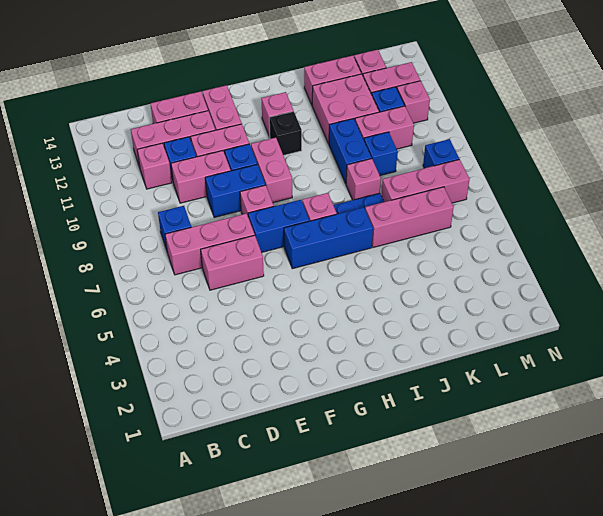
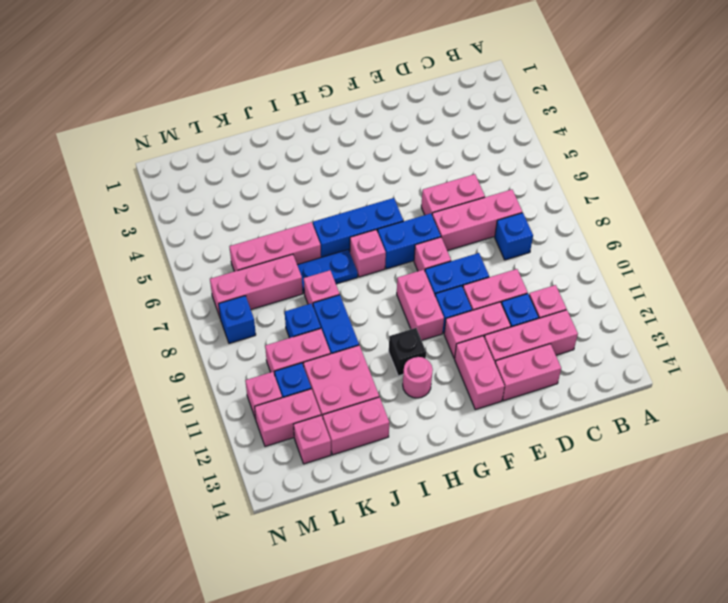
pink brick H12 level 1 -> pink round brick H12 level 1

